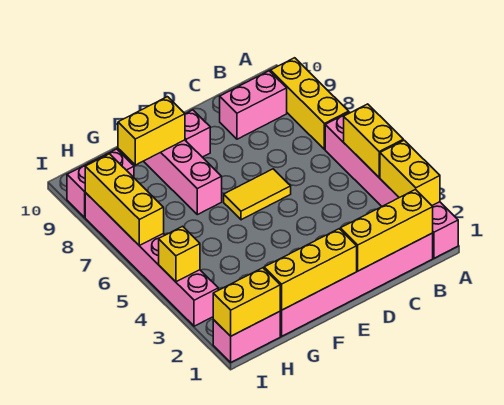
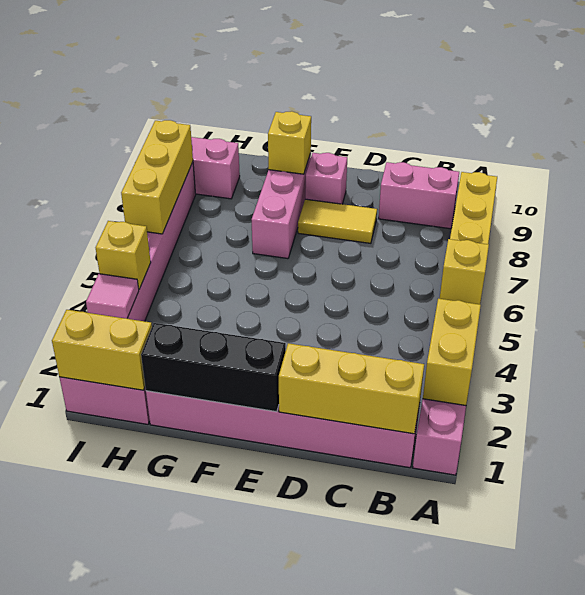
yellow brick A4:A5 level 2 -> yellow brick A5 level 2
yellow tile D6:E6 level 1 -> yellow tile D8:E8 level 1
yellow brick E1:G1 level 2 -> black brick E1:G1 level 2
yellow brick F9:G9 level 2 -> yellow brick F9 level 2
none -> pink tile I3 level 2

